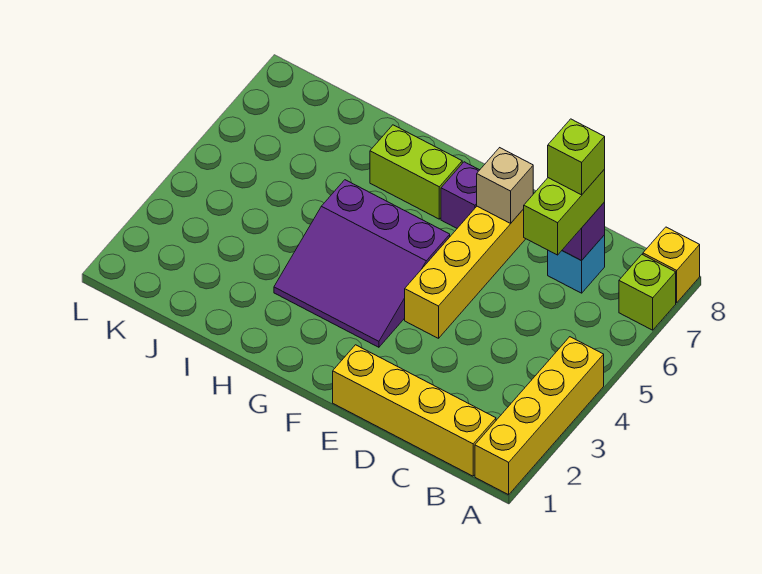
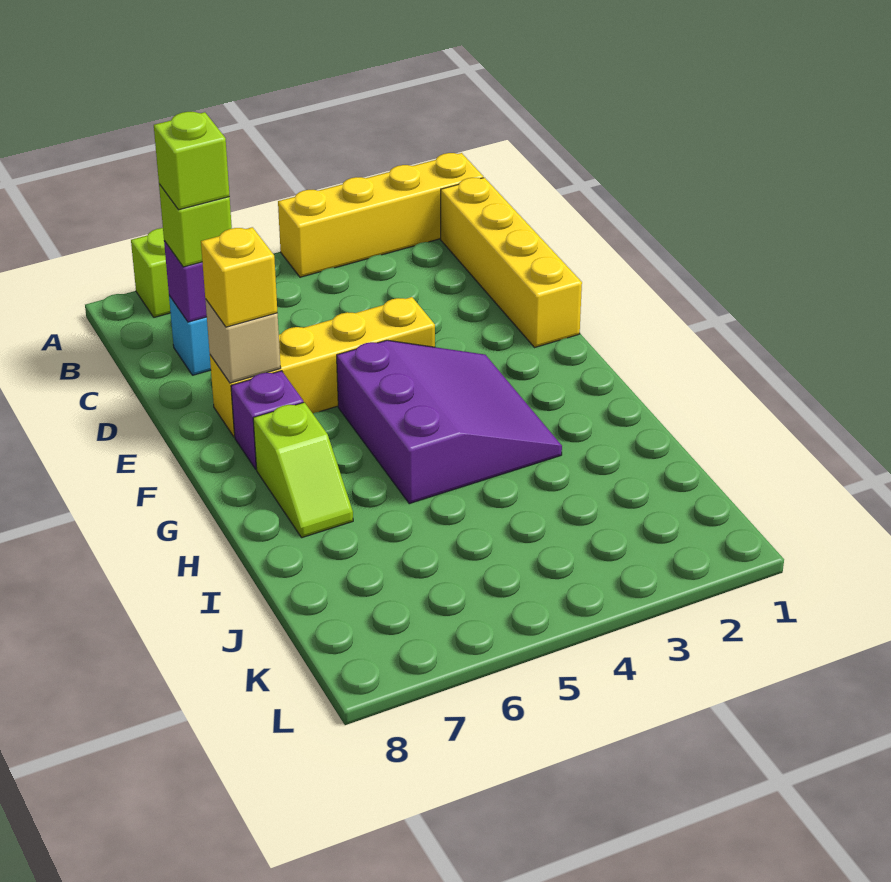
yellow brick A8 level 1 -> yellow brick E7 level 3
lime brick C6:C7 level 3 -> lime brick C7 level 3
lime brick G7:H7 level 1 -> lime slope G7:H7 level 1 top G

